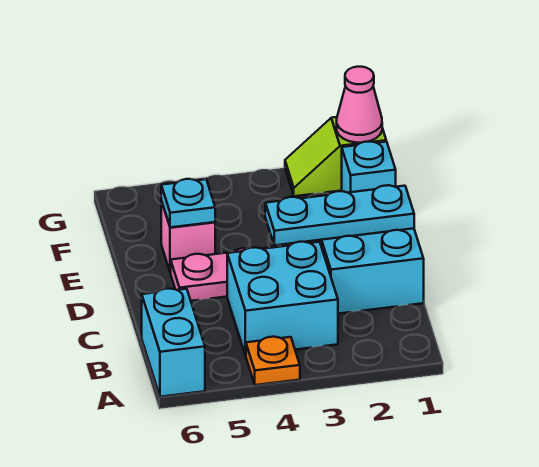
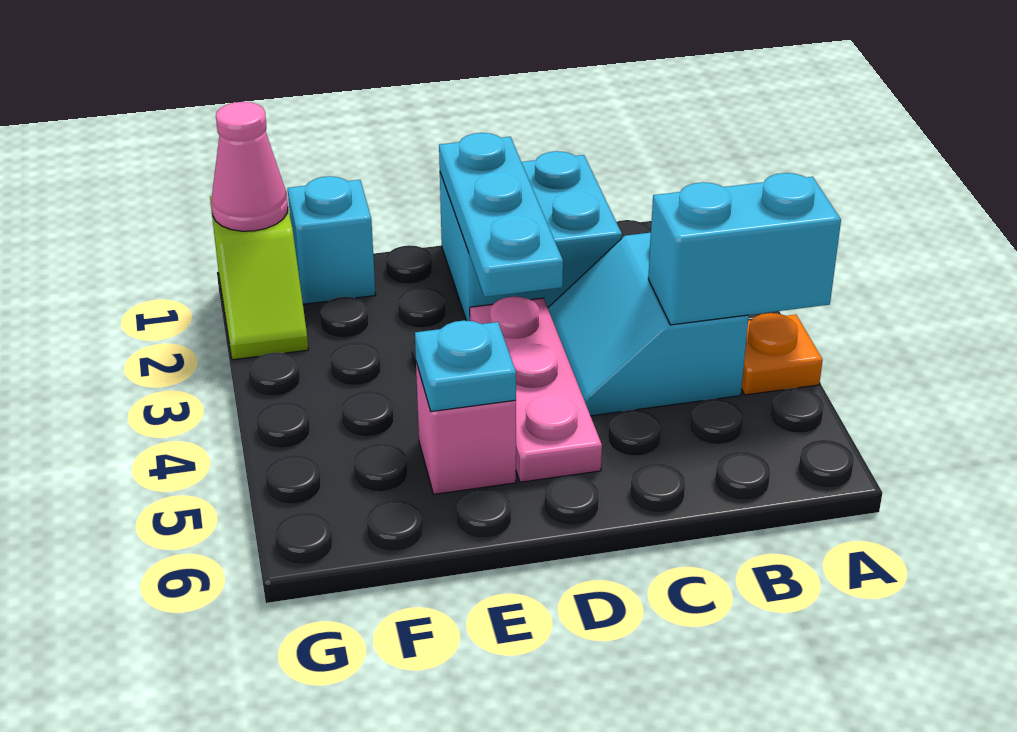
cyan brick A6:B6 level 1 -> cyan brick A4:B4 level 2
cyan brick B3:C4 level 1 -> cyan slope B3:C4 level 1 top B

